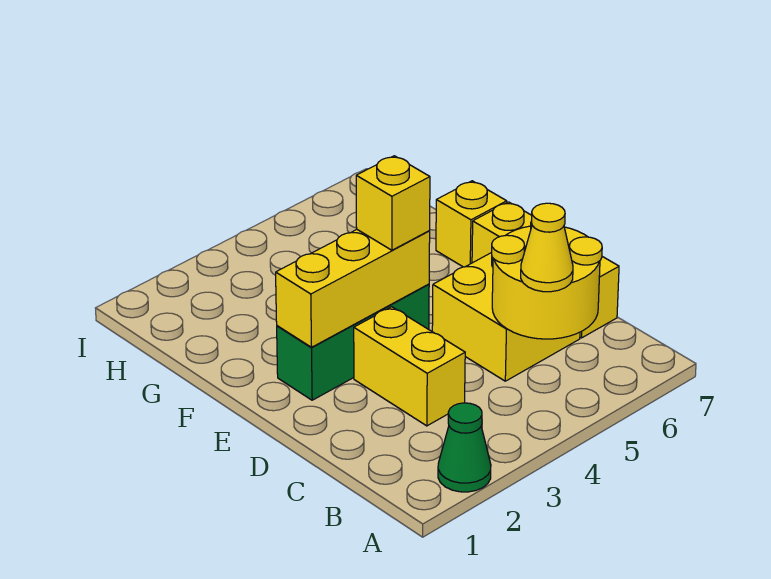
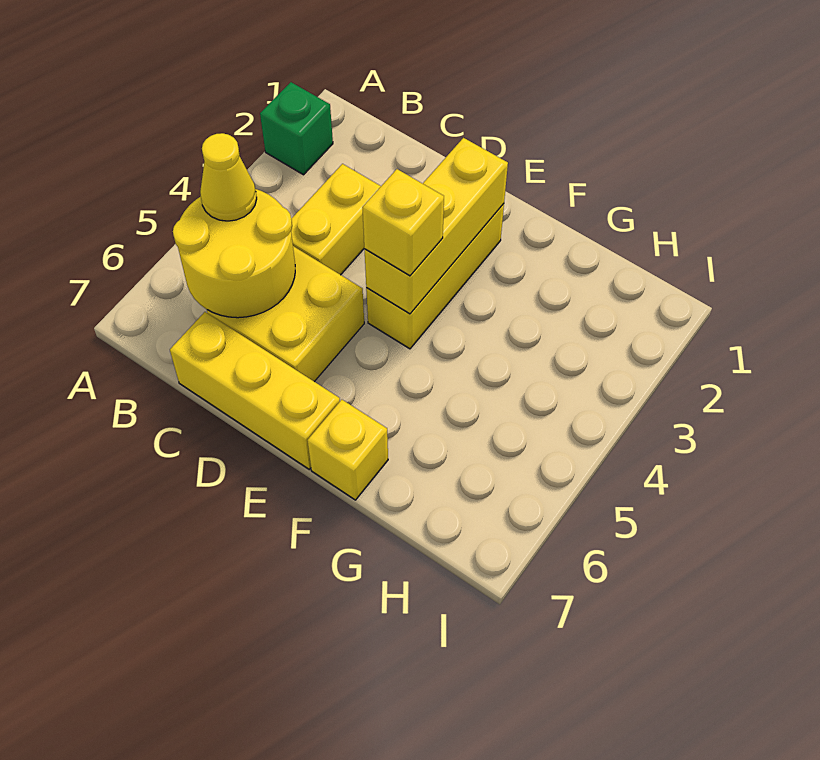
green cone A2 level 1 -> green brick A2 level 1
yellow brick C3:D3 level 1 -> yellow brick C3:C4 level 1
green brick E2:E4 level 1 -> yellow brick E2:E4 level 1

